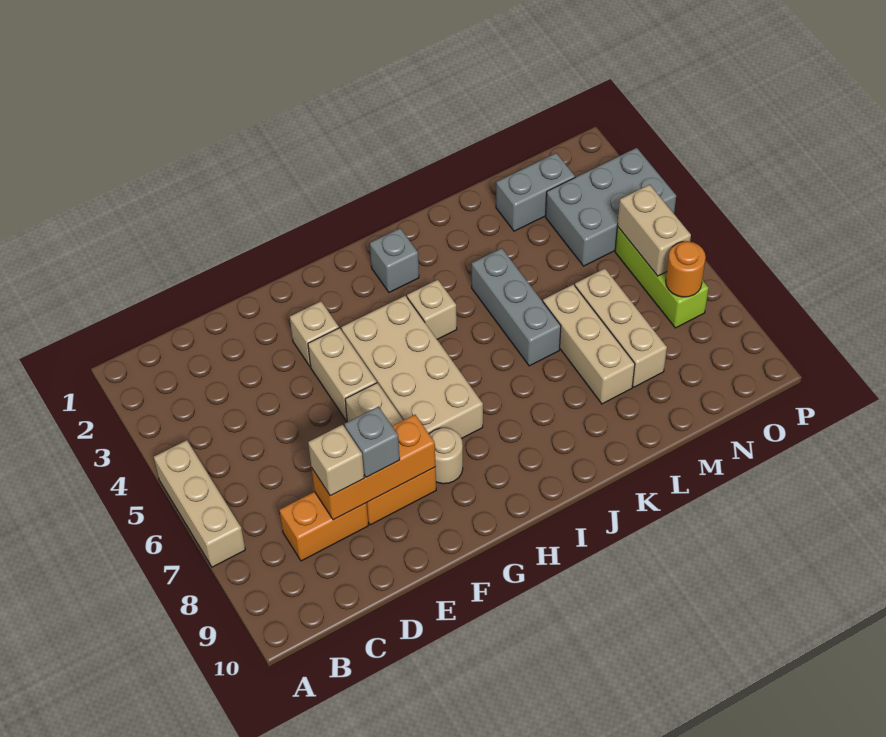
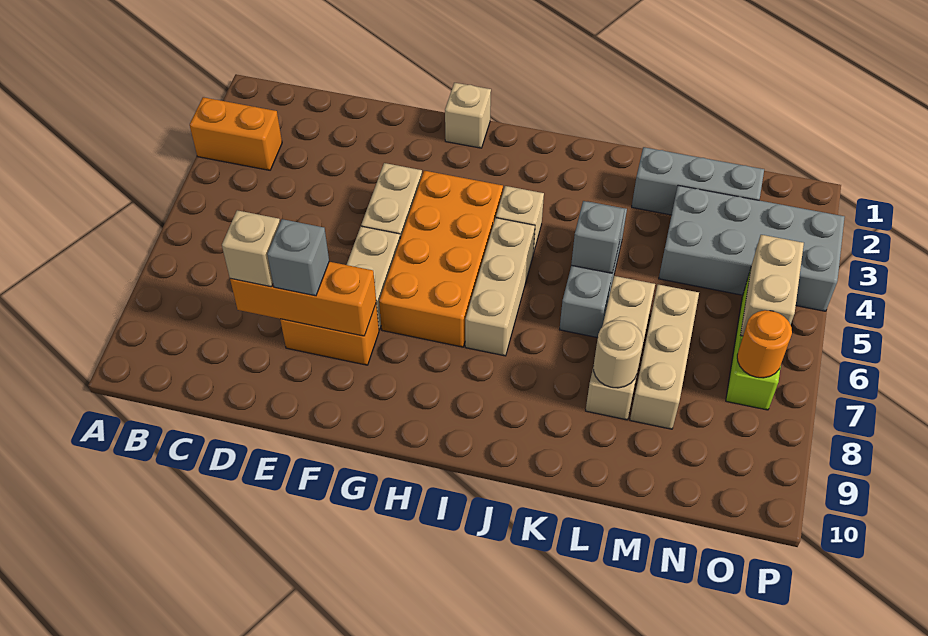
tan brick A5:A7 level 1 -> tan brick I5:I7 level 1
orange brick C8:D8 level 1 -> orange brick A3:B3 level 1
tan brick F3 level 1 -> tan brick G1 level 1
tan brick G4:H7 level 1 -> orange brick G4:H7 level 1
tan round brick G8 level 1 -> tan round brick L8 level 2
grey brick I2 level 1 -> grey brick K5 level 2
grey brick M2:N2 level 1 -> grey brick L2:N2 level 1
grey brick N3:P4 level 1 -> grey brick M3:P4 level 1

